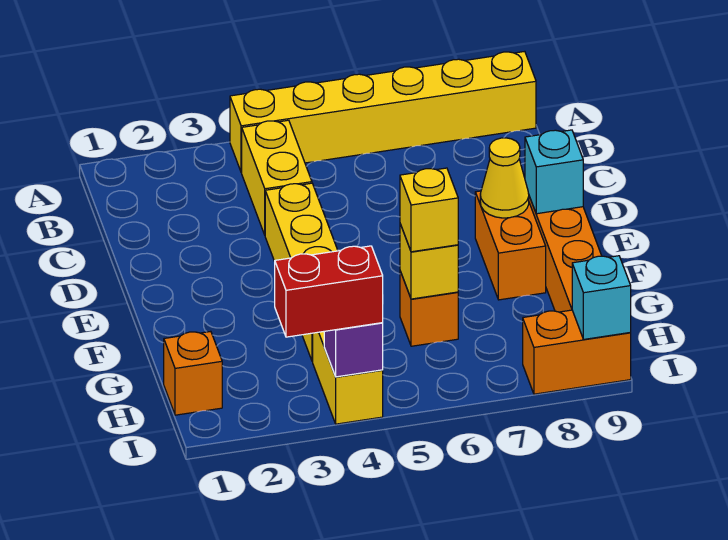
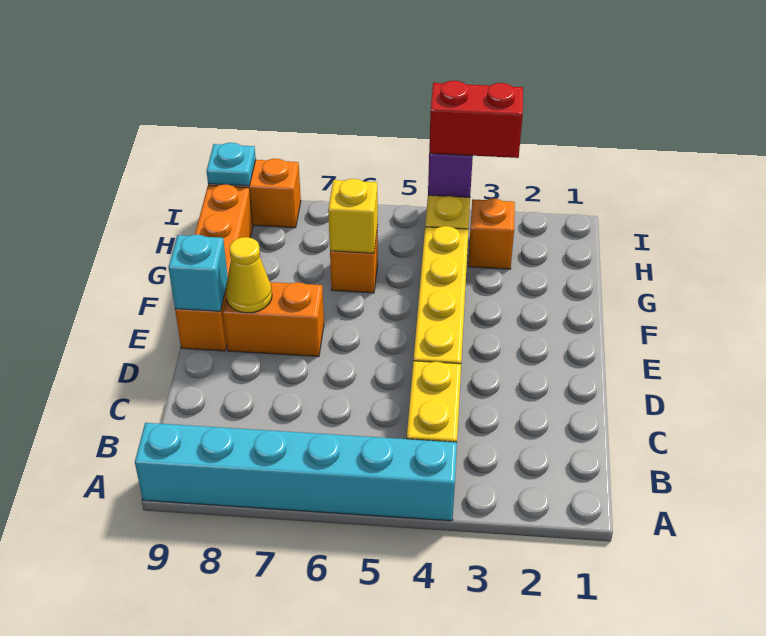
yellow brick A4:A9 level 1 -> cyan brick A4:A9 level 1
orange brick E8:F8 level 1 -> orange brick E7:E8 level 1
yellow brick G6 level 3 -> none
orange brick H1 level 1 -> orange brick H3 level 1
cyan brick I9 level 2 -> cyan plate I9 level 2

